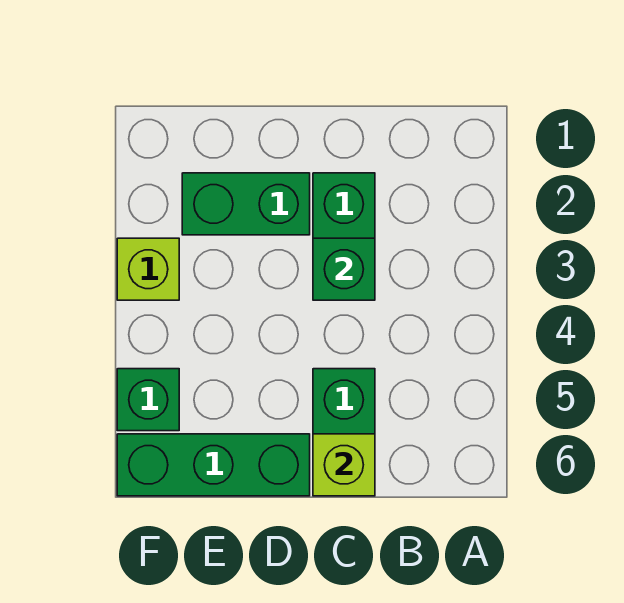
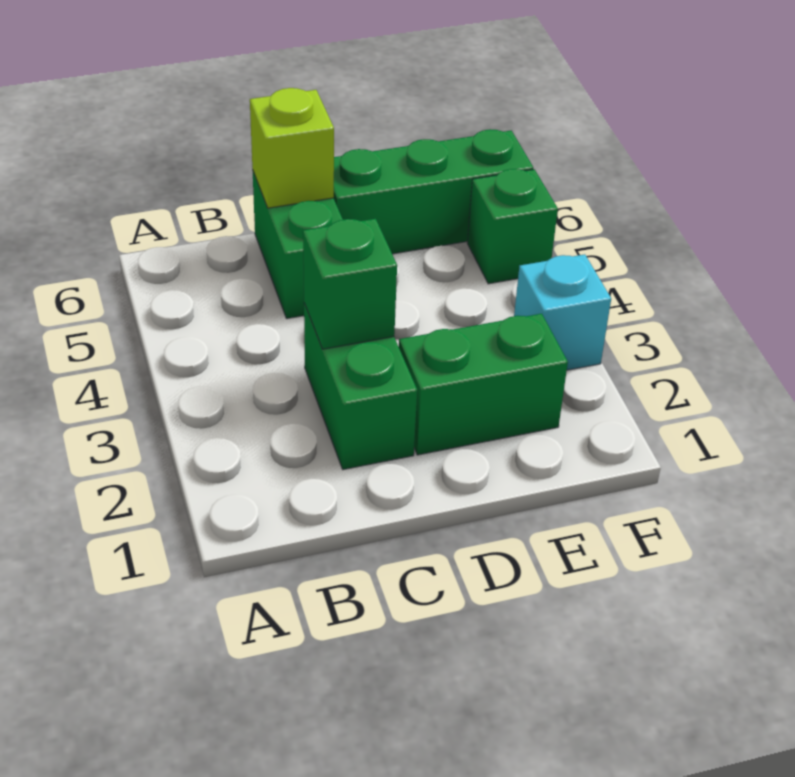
lime brick F3 level 1 -> cyan brick F3 level 1

